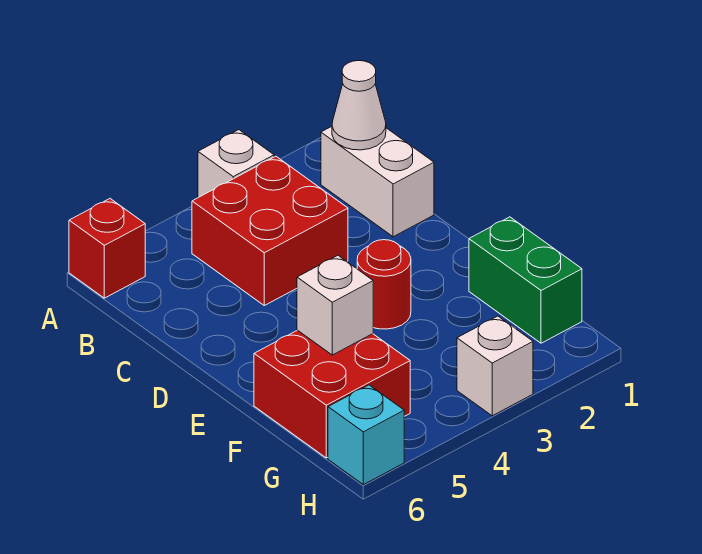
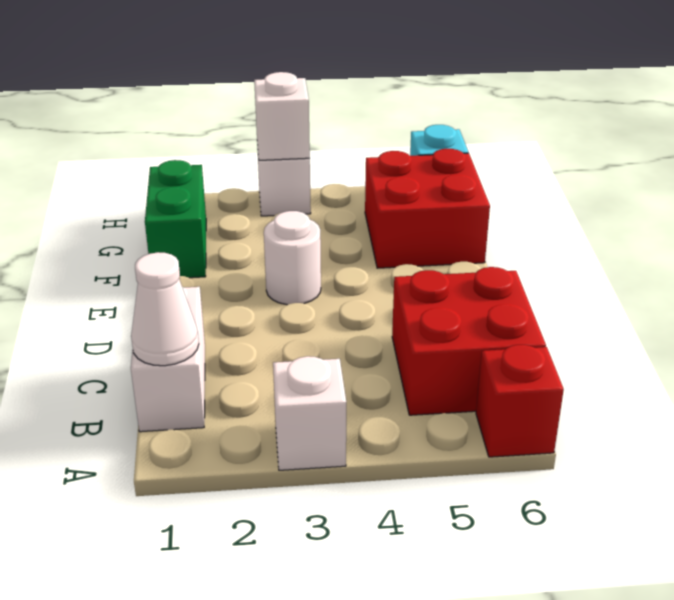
red brick B3:C4 level 1 -> red brick B5:C6 level 1
red round brick E3 level 1 -> white round brick E3 level 1
white brick F5 level 2 -> white brick H3 level 2

